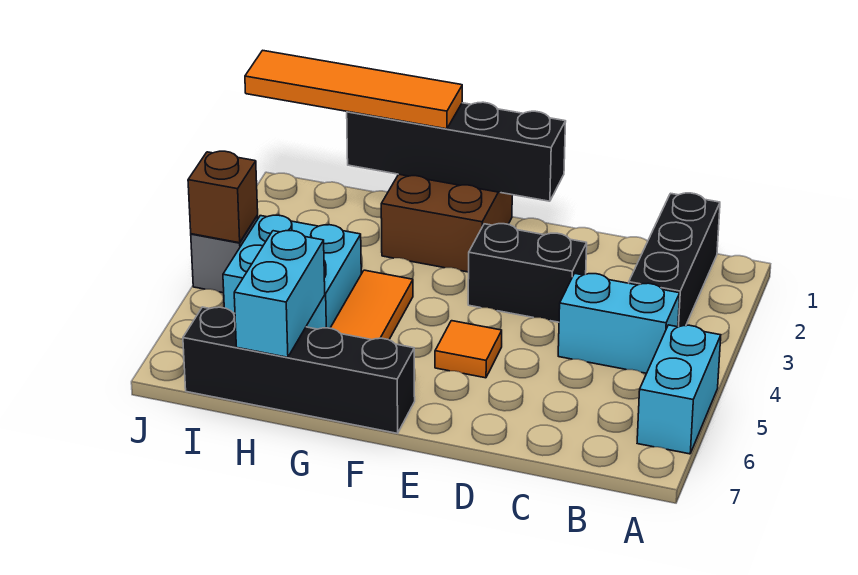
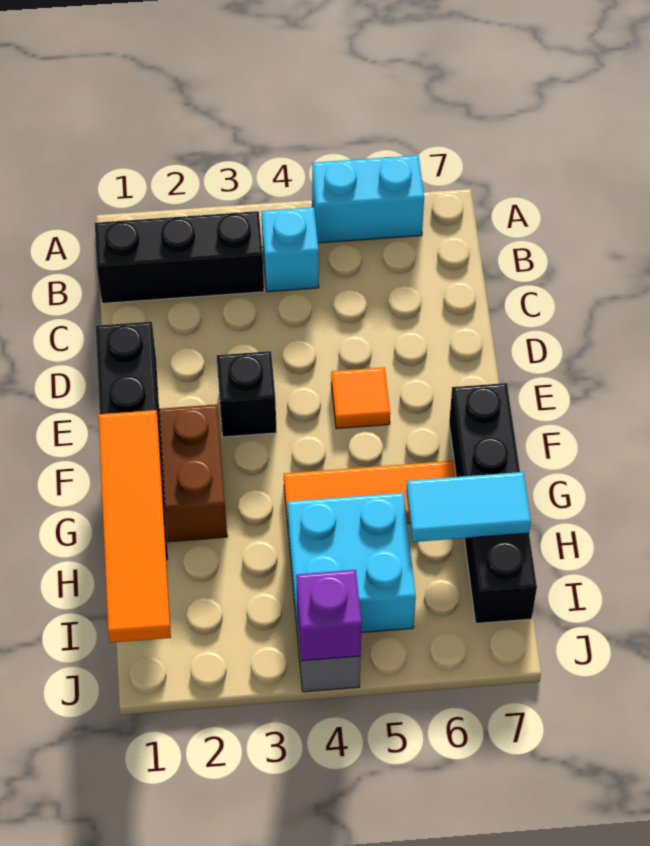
cyan brick B4:C4 level 1 -> cyan brick B4 level 1
black brick D3:E3 level 1 -> black brick E3 level 1
cyan brick H6:H7 level 2 -> cyan tile H6:H7 level 2
brown brick J4 level 2 -> purple brick J4 level 2

